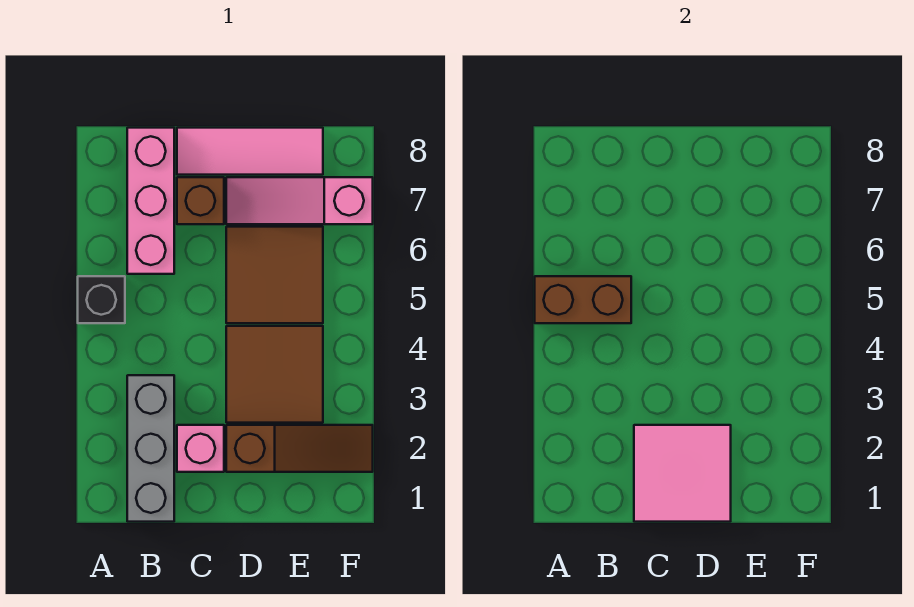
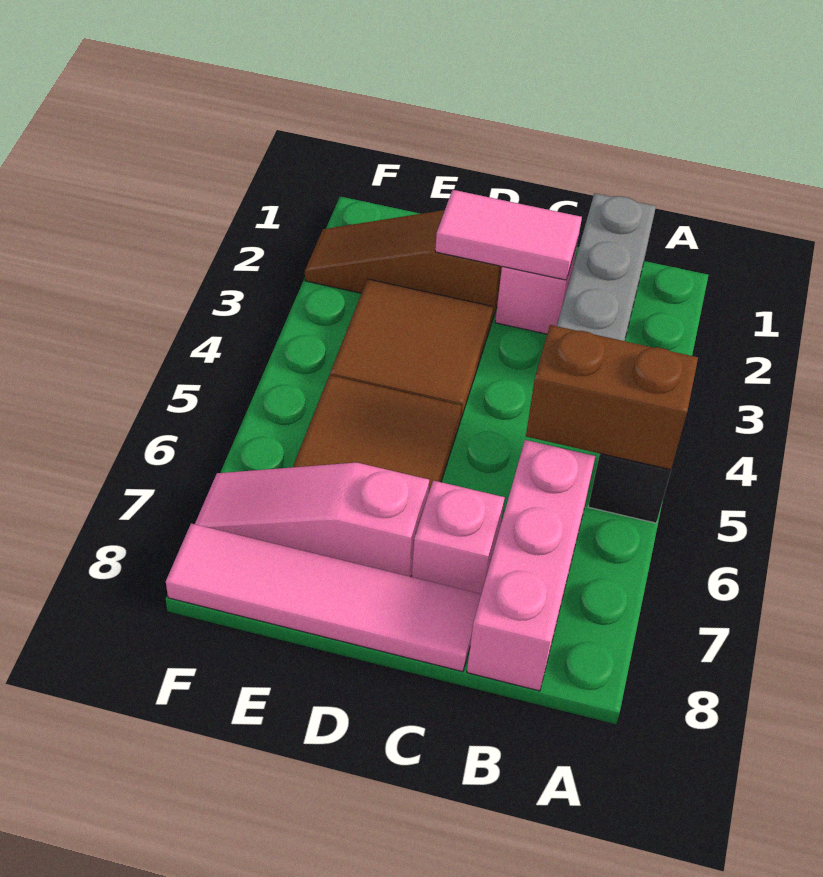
pink tile C1:D2 level 2 -> pink tile C2:D2 level 2
brown brick C7 level 1 -> pink brick C7 level 1
pink tile C8:E8 level 1 -> pink tile C8:F8 level 1
pink slope D7:F7 level 1 top F -> pink slope D7:F7 level 1 top D

